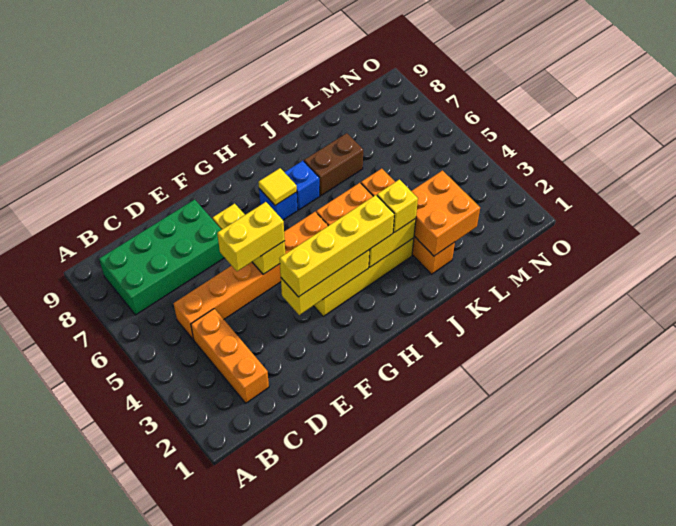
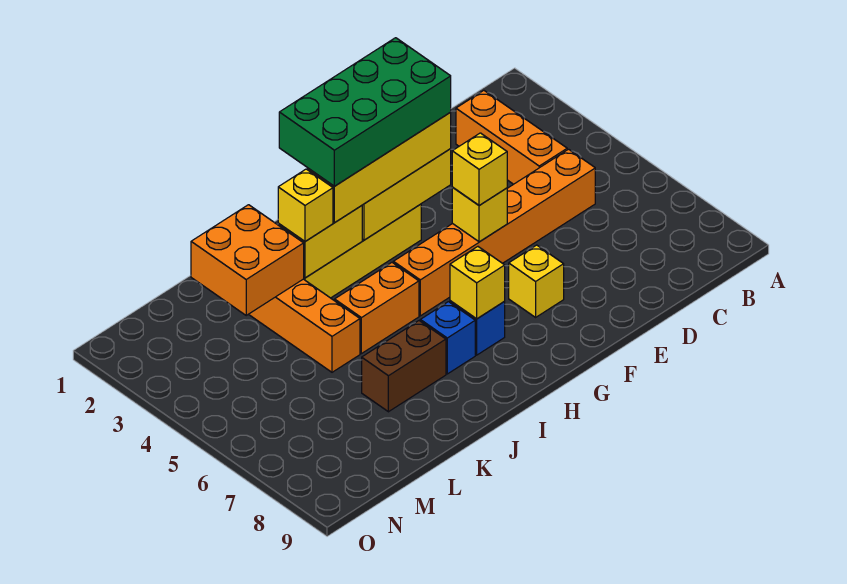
green brick B7:E8 level 1 -> green brick F2:I3 level 4
yellow brick E5:F5 level 3 -> yellow brick F5 level 3
yellow tile H7 level 2 -> yellow brick H7 level 2

